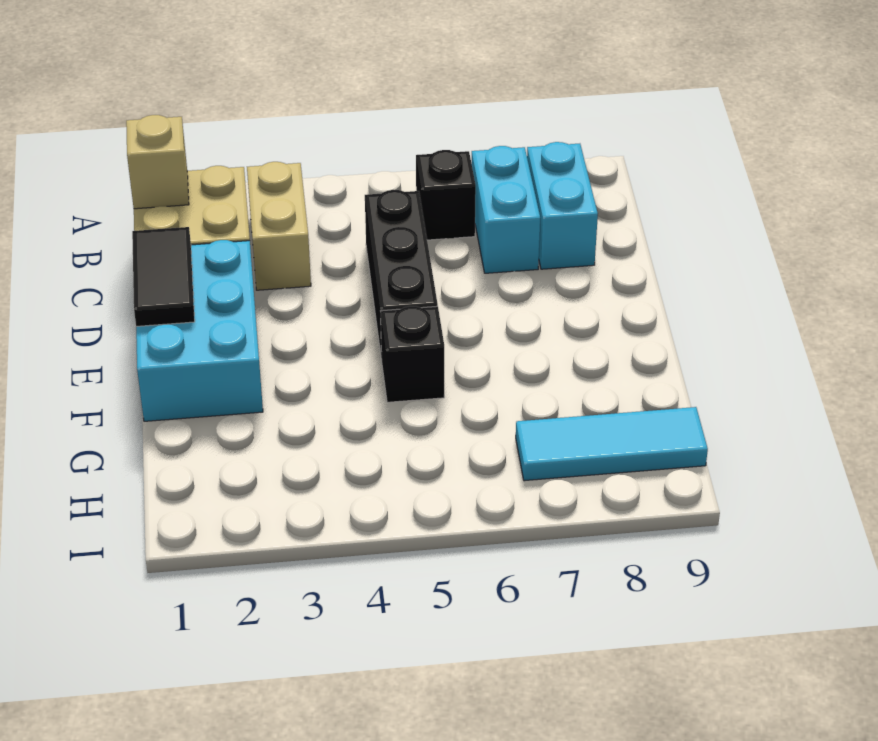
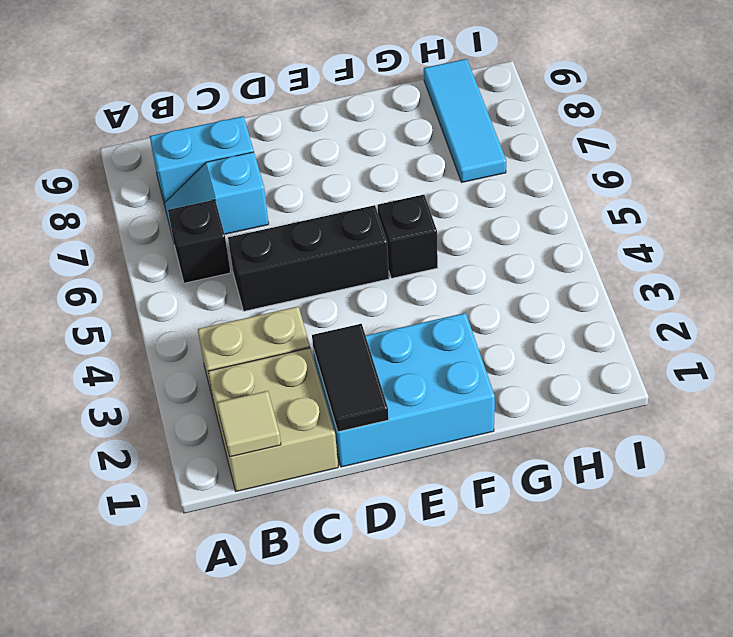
tan brick B1 level 2 -> tan tile B1 level 2
cyan brick B7:C7 level 1 -> cyan slope B7:C7 level 1 top C
black tile D1:E1 level 2 -> black tile D1:D2 level 2

